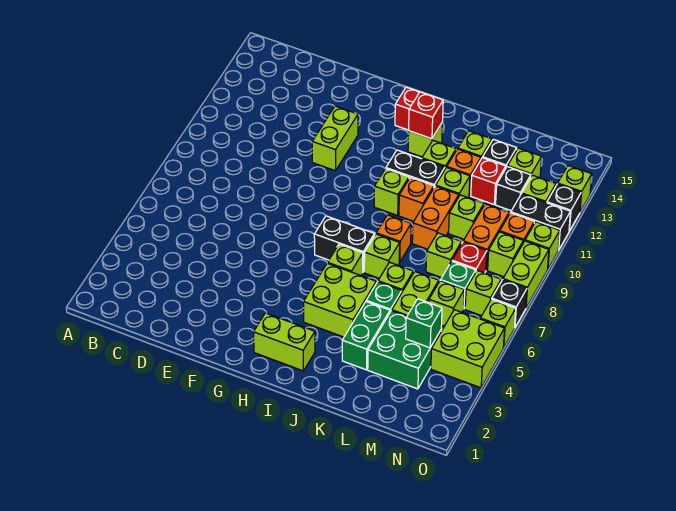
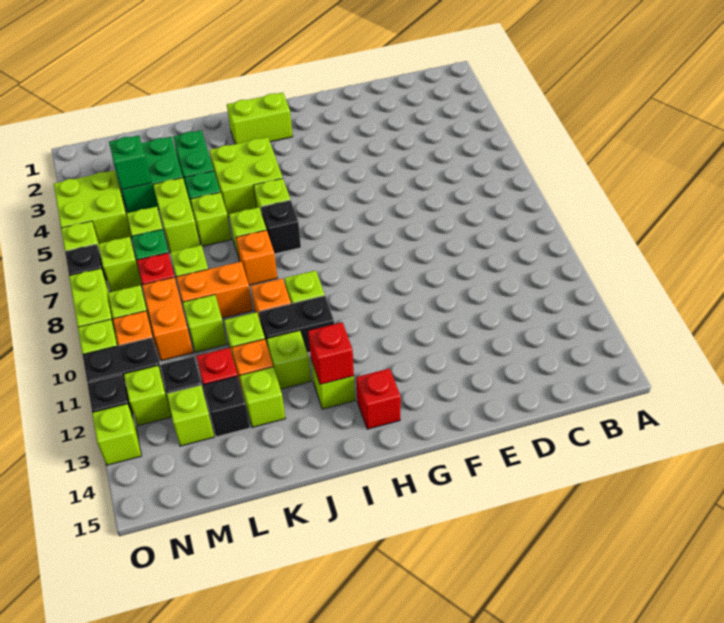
lime brick F11:F12 level 1 -> none
black brick H7:I7 level 1 -> black brick I7 level 1
orange brick K9:K10 level 1 -> orange brick K9:L9 level 1

